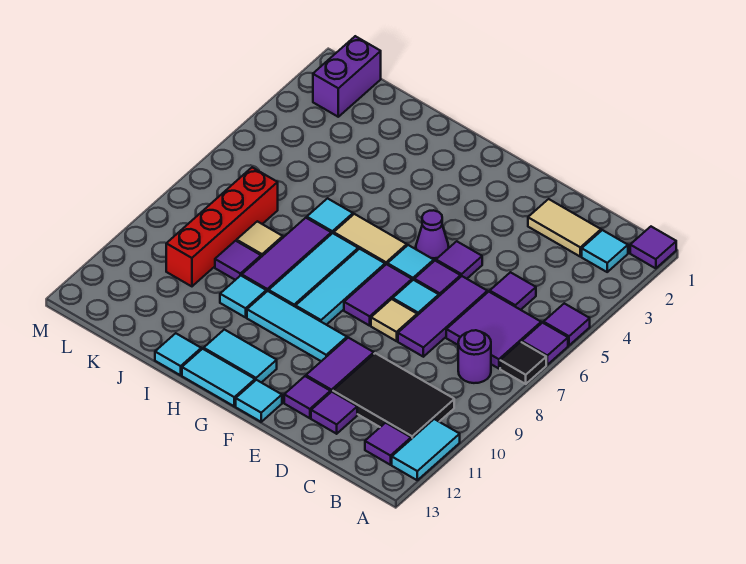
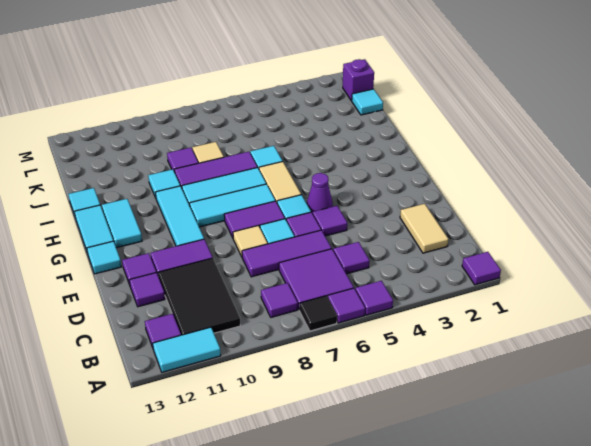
cyan tile B2 level 1 -> cyan tile K1 level 1
purple round brick B8 level 1 -> purple tile B8 level 1
red brick K7:K10 level 1 -> none
purple brick L1:L2 level 1 -> purple brick L1 level 1

